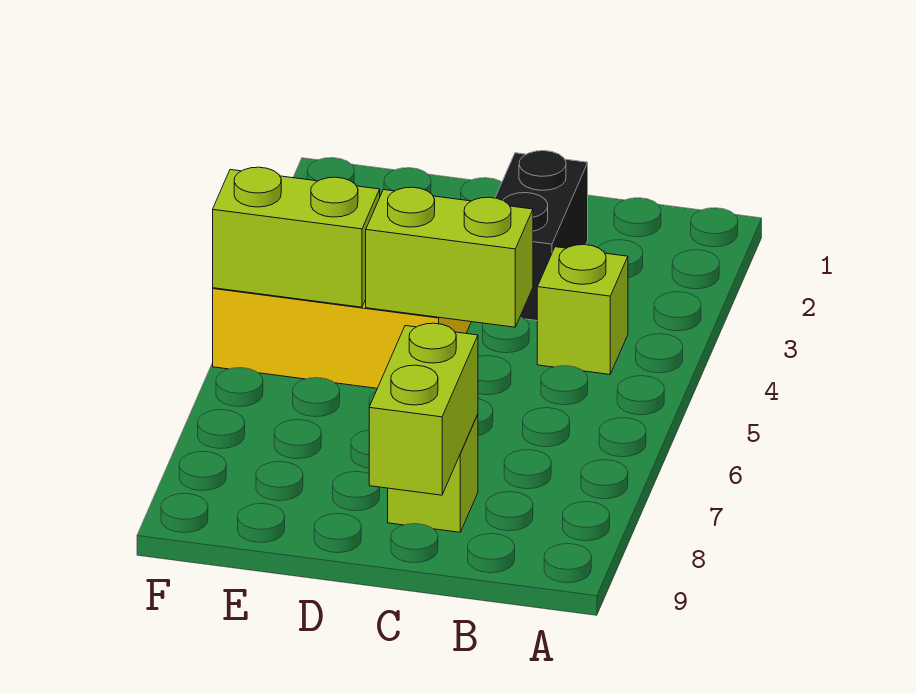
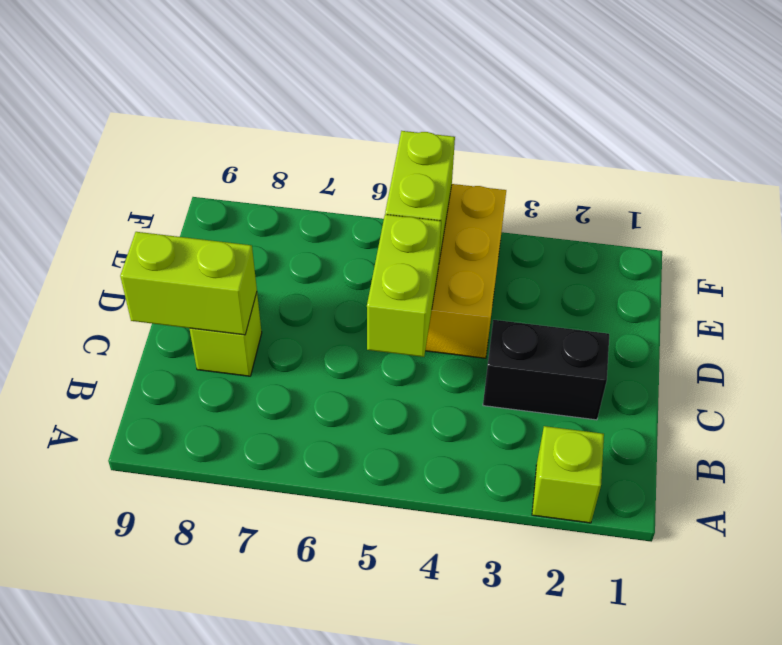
lime brick B4 level 1 -> lime brick A2 level 1

